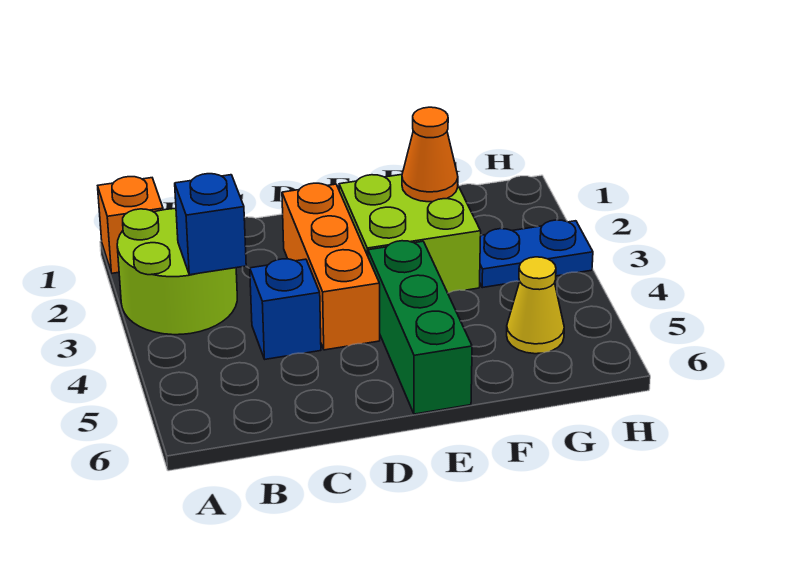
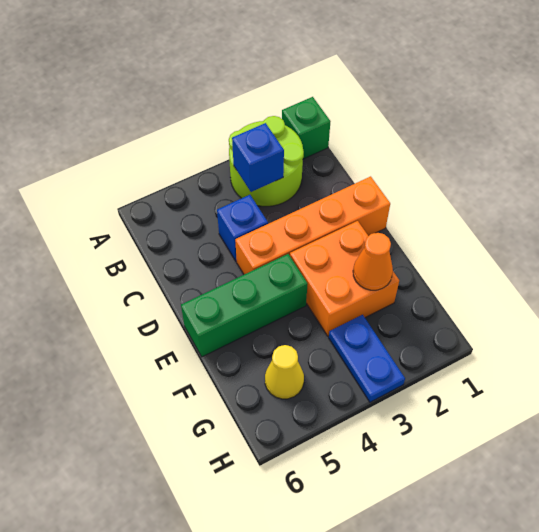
orange brick A1 level 1 -> green brick A1 level 1
orange brick D2:D4 level 1 -> orange brick D1:D4 level 1
lime brick E2:F3 level 1 -> orange brick E2:F3 level 1

